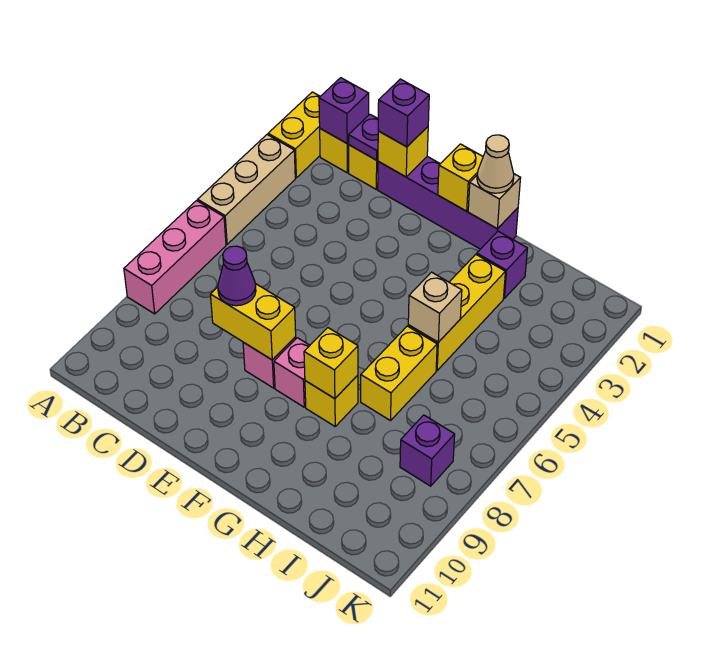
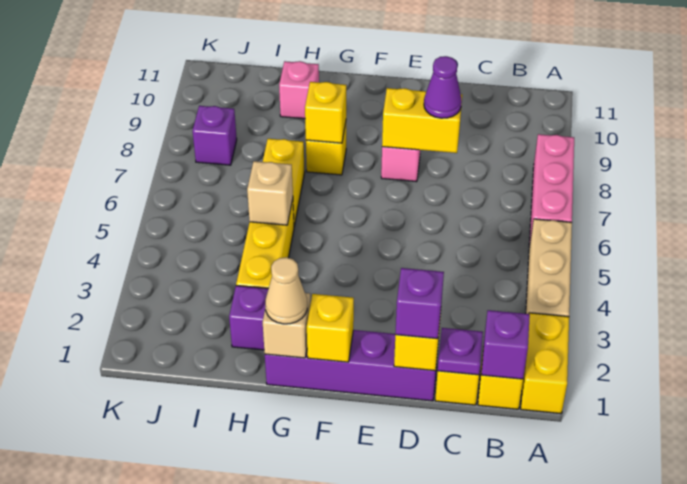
pink brick F8 level 1 -> pink brick H10 level 1

